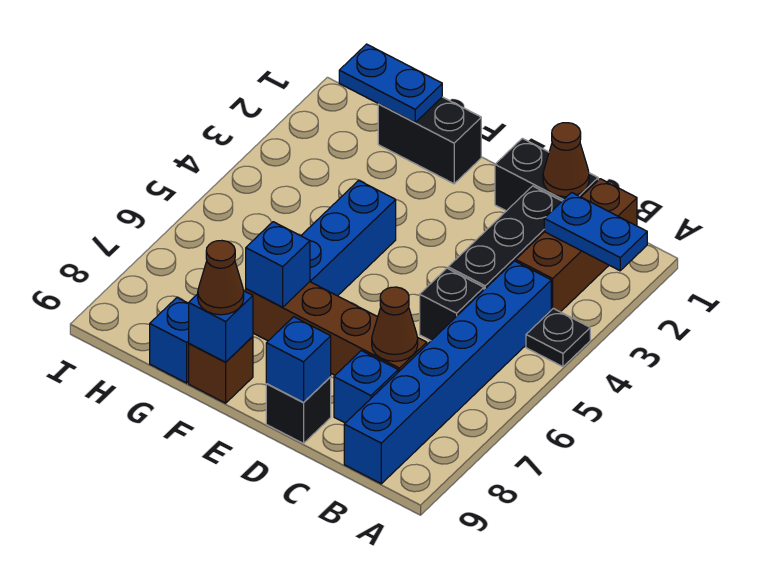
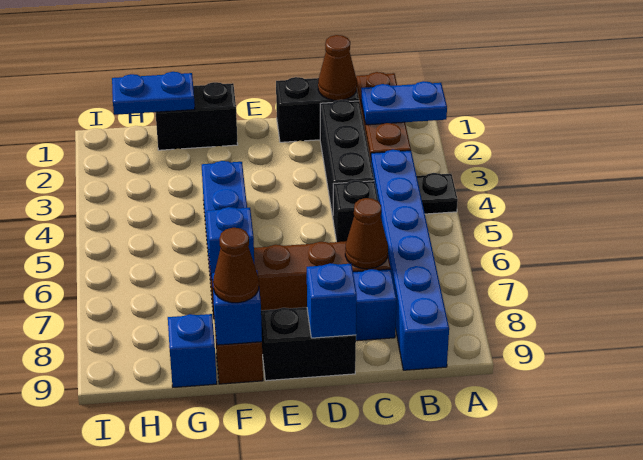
black brick D9 level 1 -> black brick D9:E9 level 1

